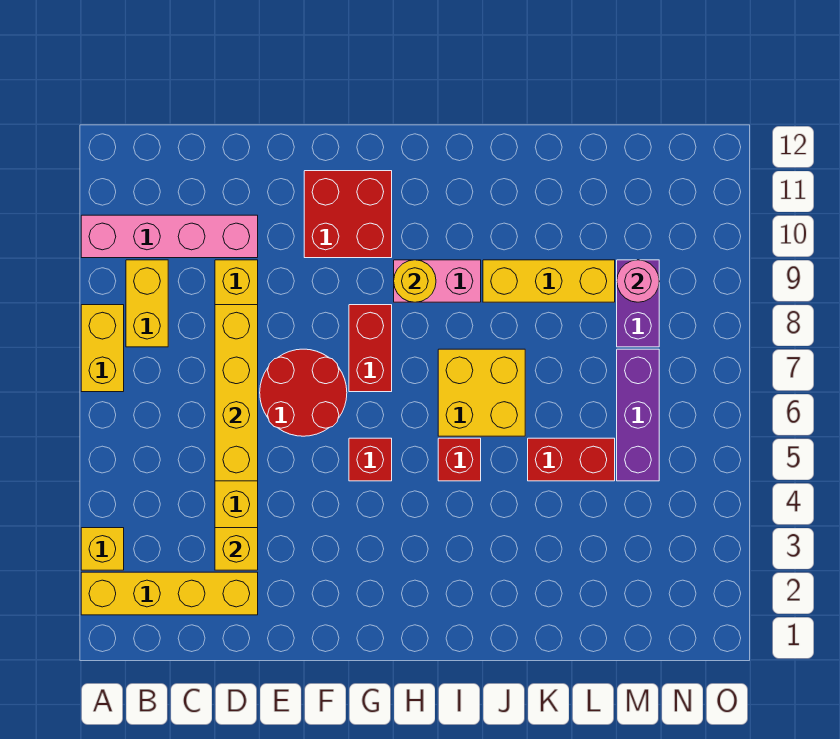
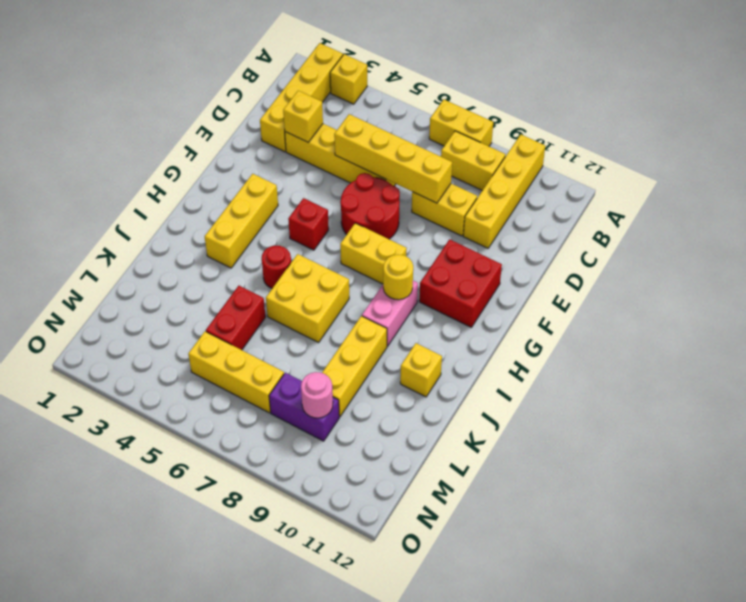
pink brick A10:D10 level 1 -> yellow brick A10:D10 level 1
none -> yellow brick G3:I3 level 1
red brick G7:G8 level 1 -> yellow brick G7:G8 level 1
red brick I5 level 1 -> red round brick I5 level 1
none -> yellow brick J11 level 1
purple brick M5:M7 level 1 -> yellow brick M5:M7 level 1

